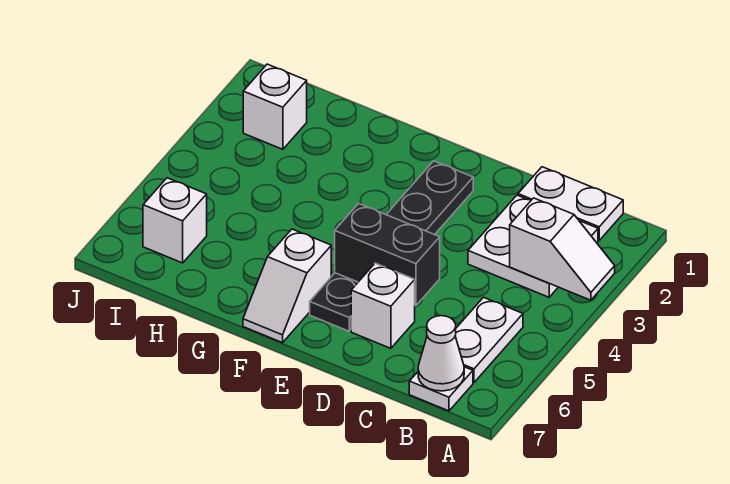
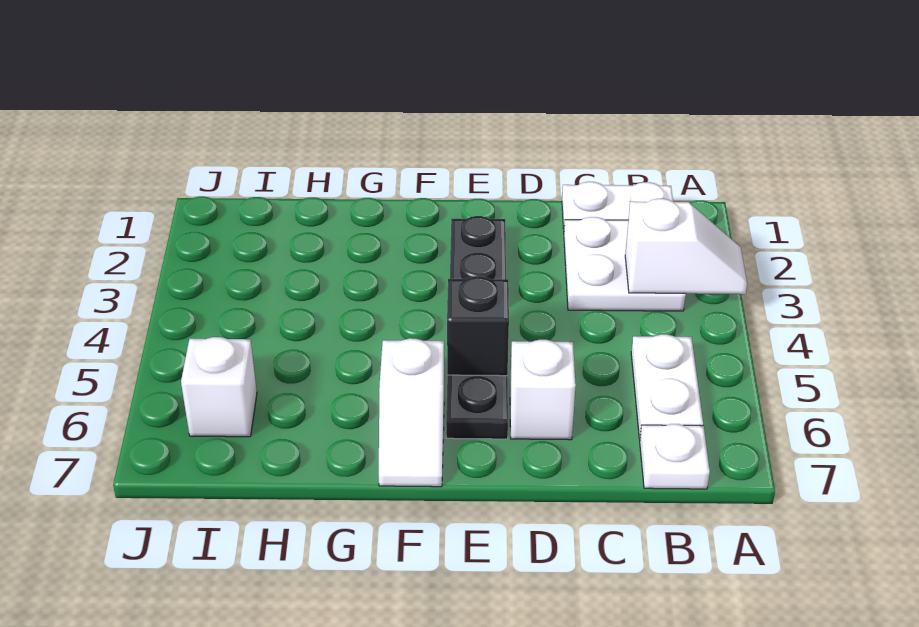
white cone B7 level 2 -> none
black brick D5:E5 level 2 -> black brick E5 level 2
white brick I2 level 1 -> none

